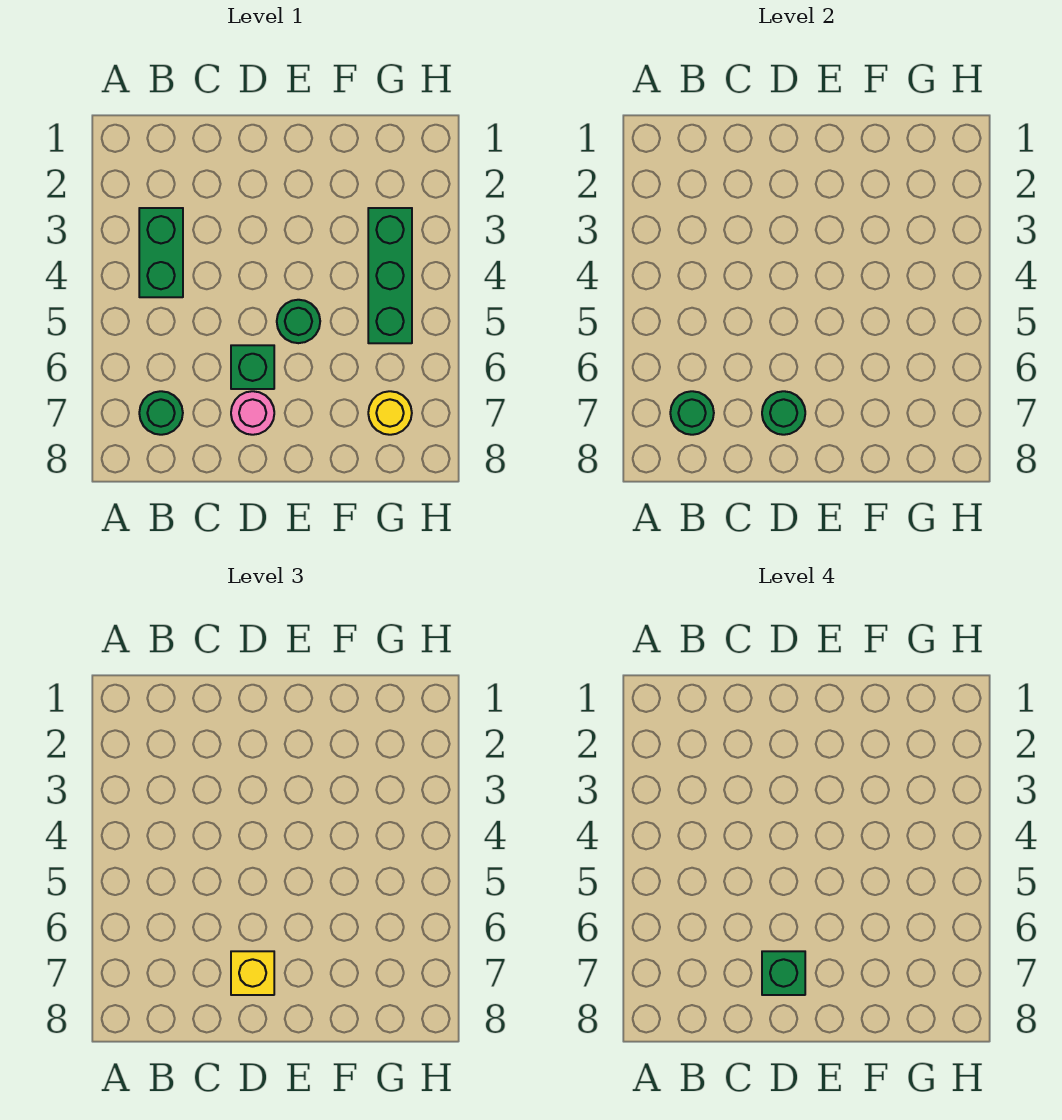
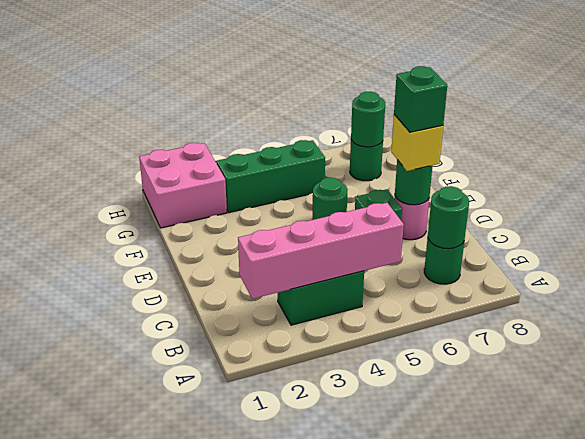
none -> pink brick B2:B5 level 2
none -> pink brick G1:H2 level 1
yellow round brick G7 level 1 -> green round brick G7 level 1
none -> green round brick G7 level 2

